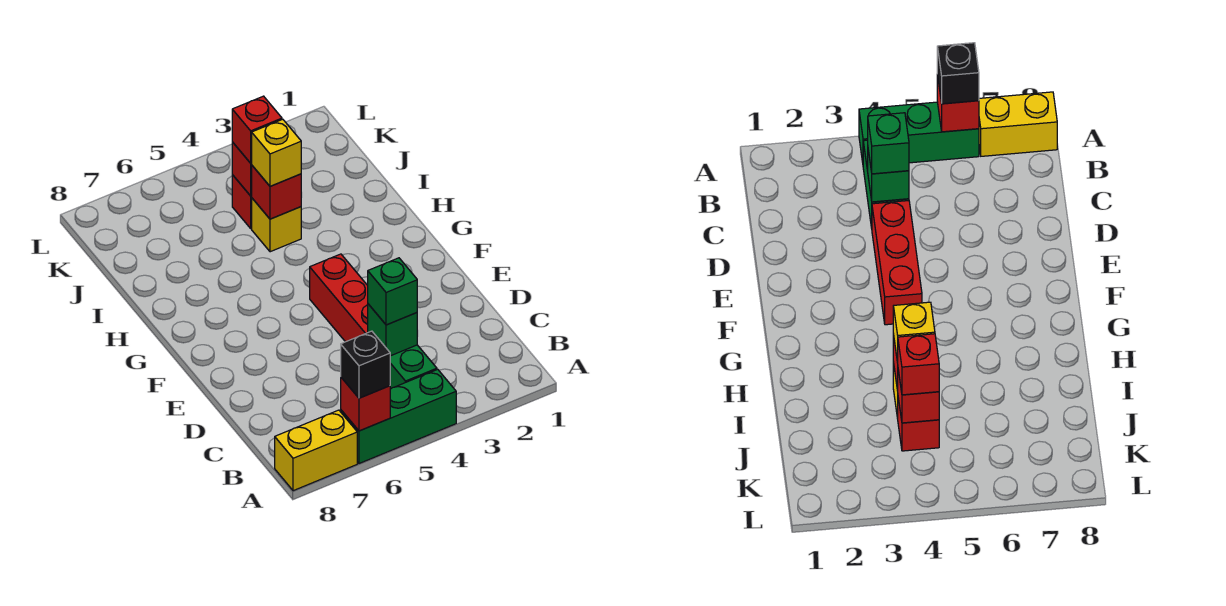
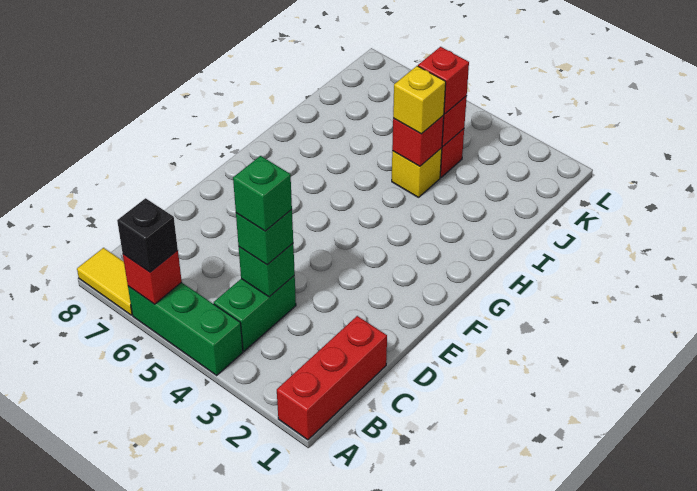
yellow brick A7:A8 level 1 -> yellow tile A7:A8 level 1
none -> green brick C4 level 4
red brick D4:F4 level 1 -> red brick A1:C1 level 1

